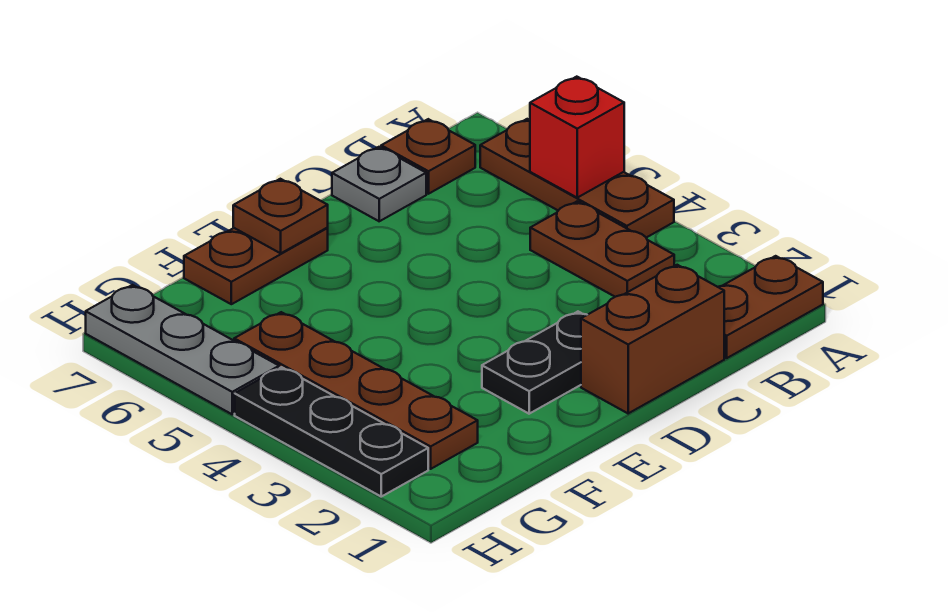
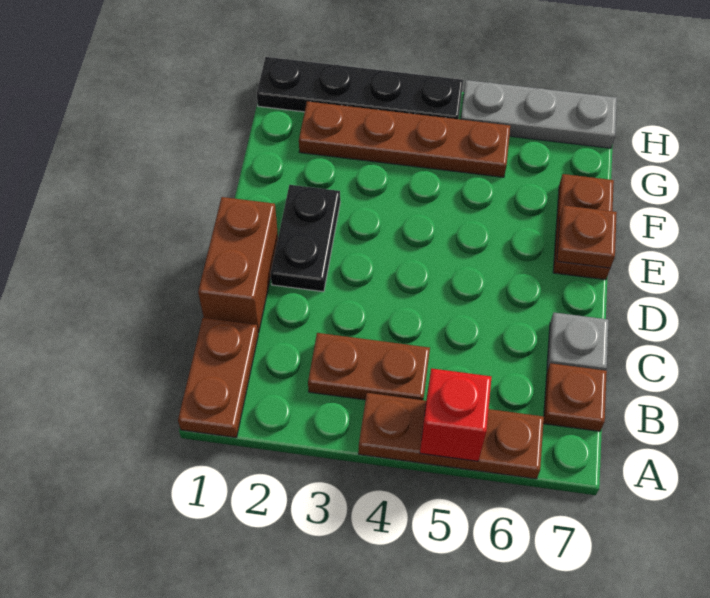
black plate H2:H4 level 1 -> black plate H1:H4 level 1

